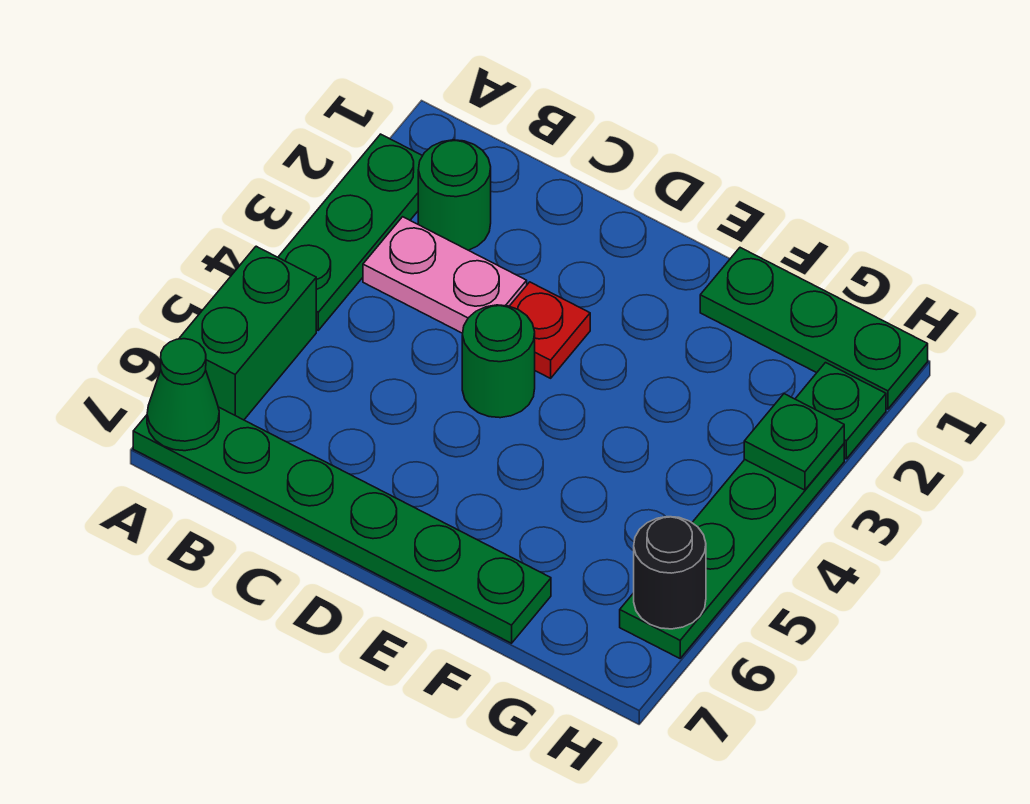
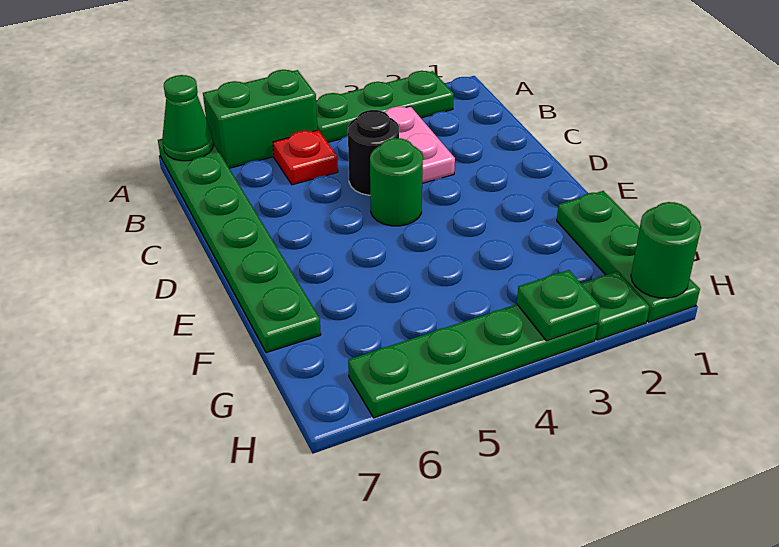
green round brick B2 level 1 -> green round brick H1 level 2
red plate D3 level 1 -> red plate B5 level 1
black round brick H6 level 2 -> black round brick C4 level 1

